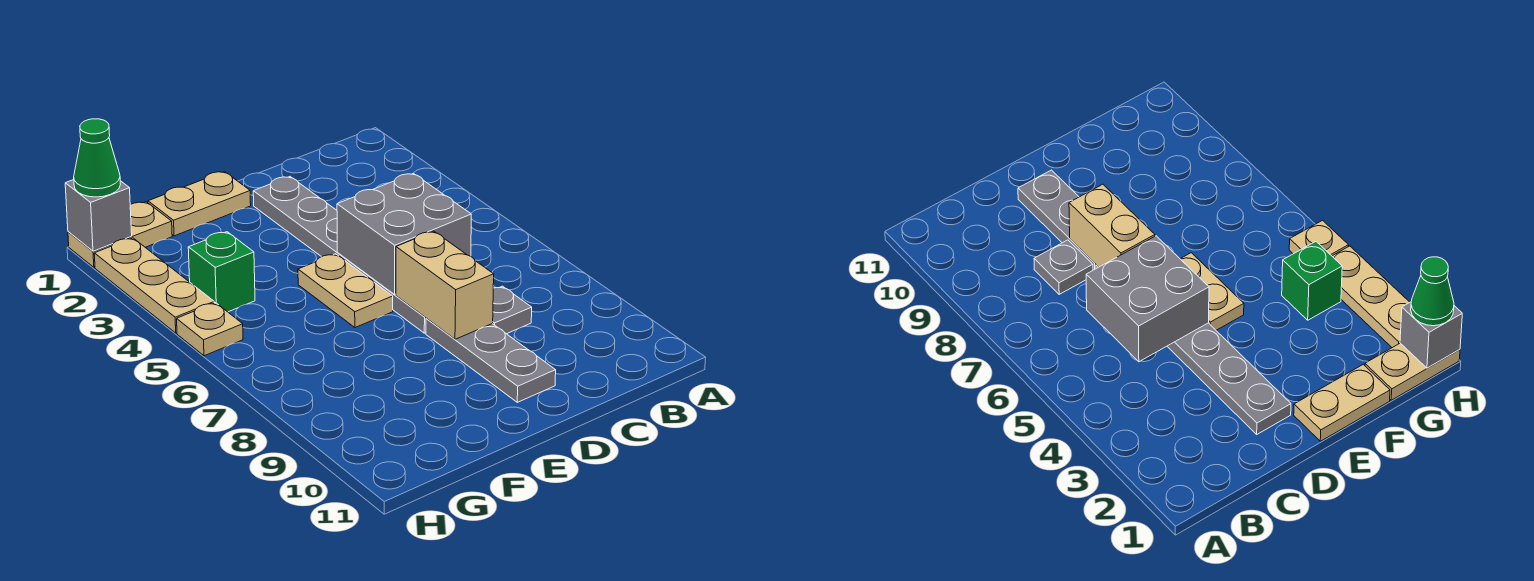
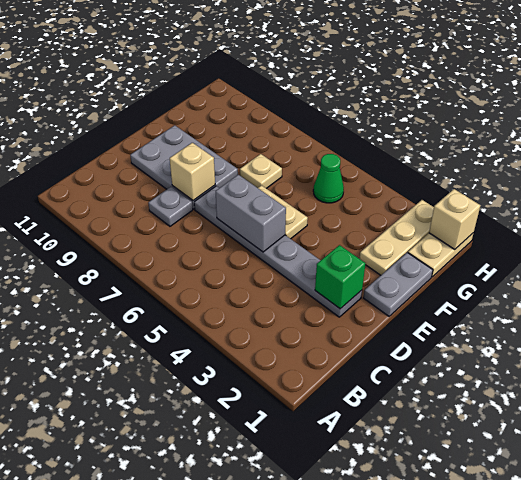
grey brick C5:D6 level 2 -> grey brick D5:D6 level 2
tan brick D7:D8 level 2 -> tan brick D8 level 2
grey plate D8:D10 level 1 -> grey plate D8:E10 level 1
tan plate E1:F1 level 1 -> grey plate E1:F1 level 1
green brick G4 level 1 -> green brick D2 level 2
grey brick H1 level 2 -> tan brick H1 level 2
green cone H1 level 3 -> green cone G5 level 1
tan plate H2:H4 level 1 -> tan plate F2:H2 level 1
tan plate H5 level 1 -> tan plate F7 level 1

